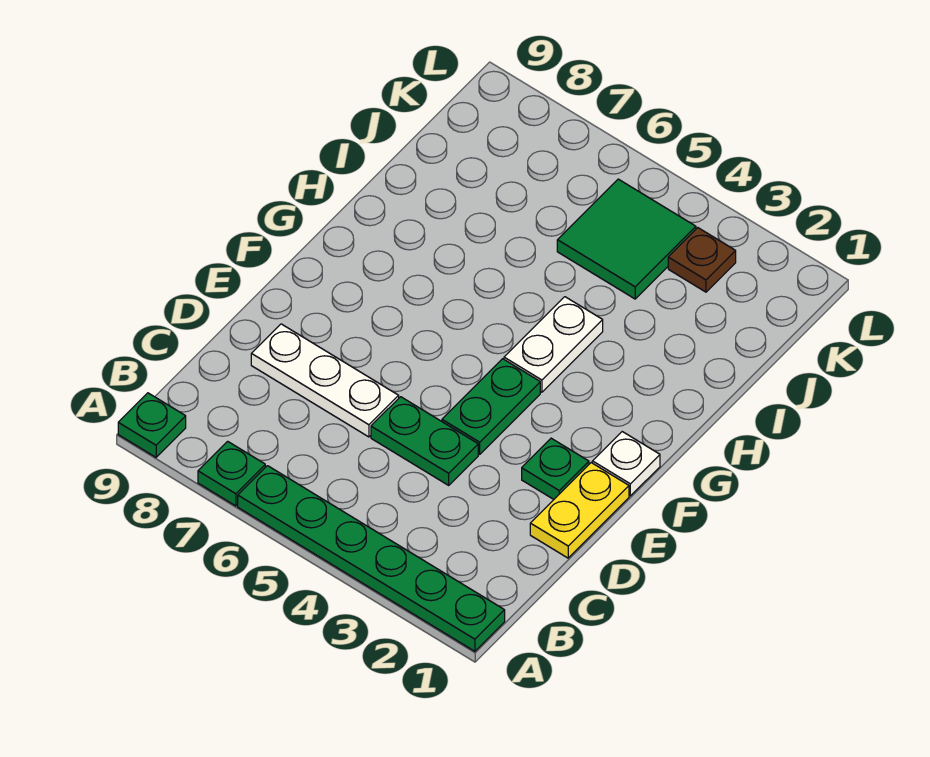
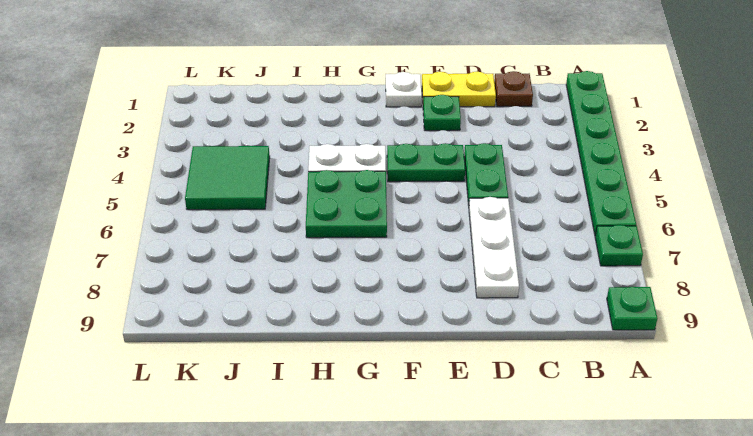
none -> green plate G5:H6 level 1
brown plate K3 level 1 -> brown plate C1 level 1

